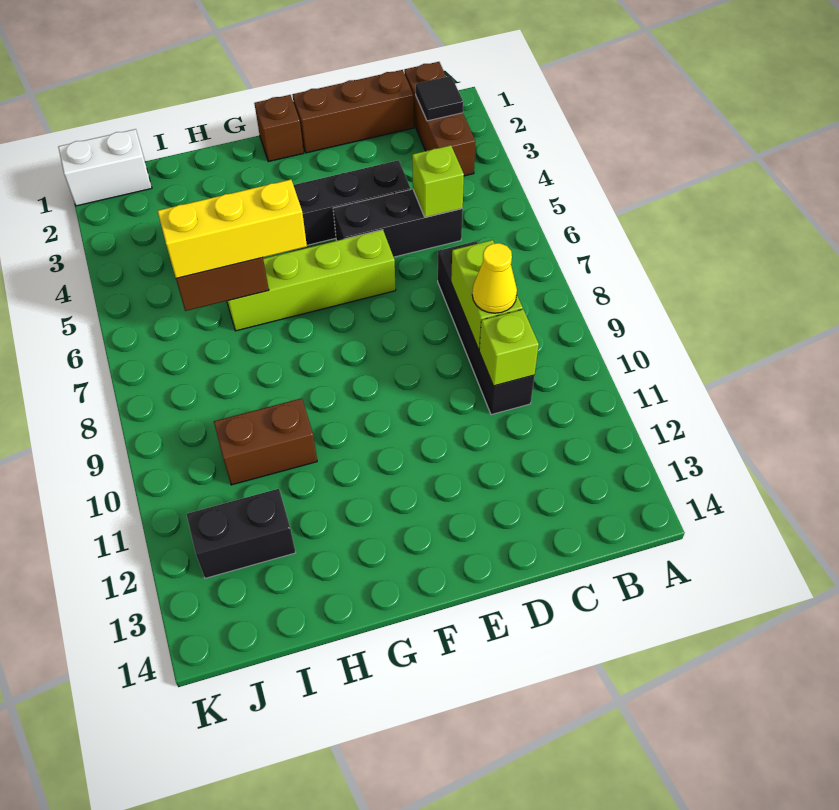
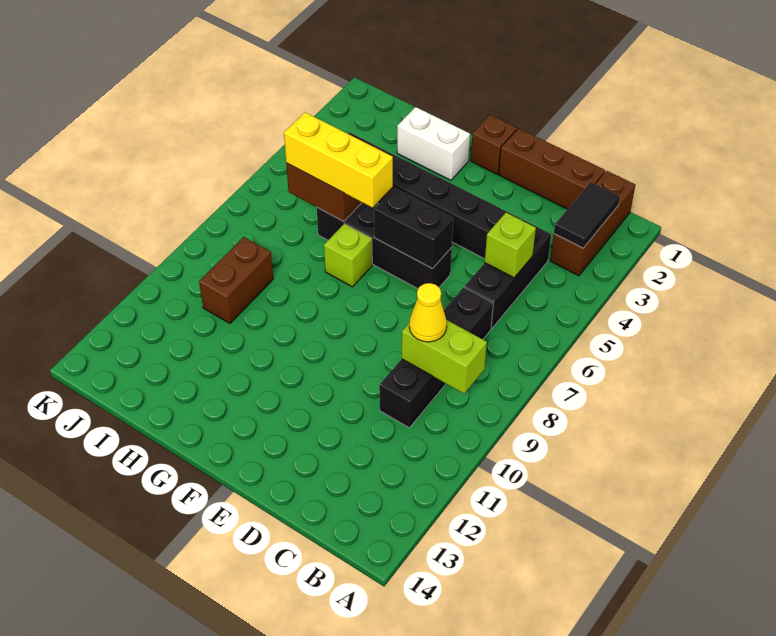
black tile B2 level 2 -> black tile B2:B3 level 2
black brick C5:E5 level 1 -> black brick C4:C6 level 1
lime brick C8:C9 level 2 -> lime brick B9:C9 level 2
lime brick C10 level 2 -> lime brick G7 level 1
lime brick E6:H6 level 1 -> black brick E6:H6 level 1
brown brick H10:I10 level 1 -> brown brick I9:I10 level 1
black brick I12:J12 level 1 -> black brick E6:F6 level 2
white brick J1:K1 level 1 -> white brick G2:H2 level 1

